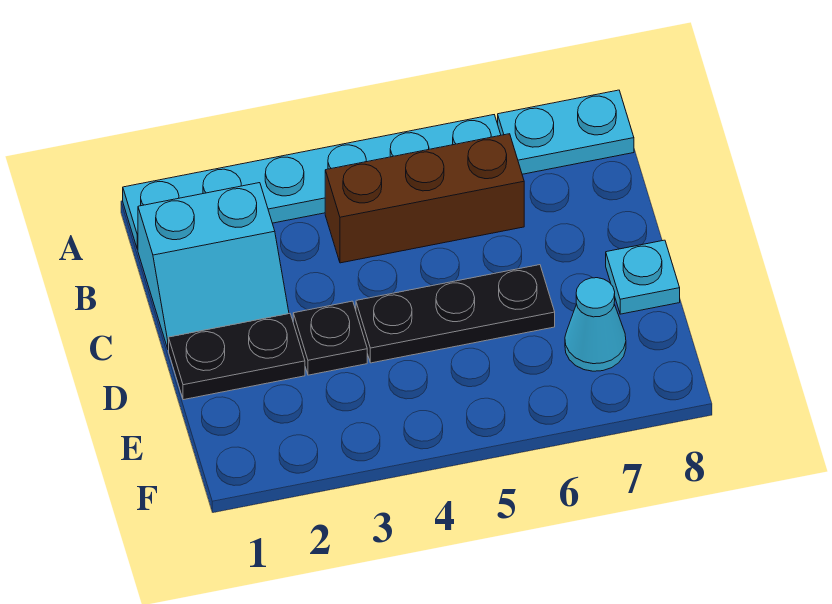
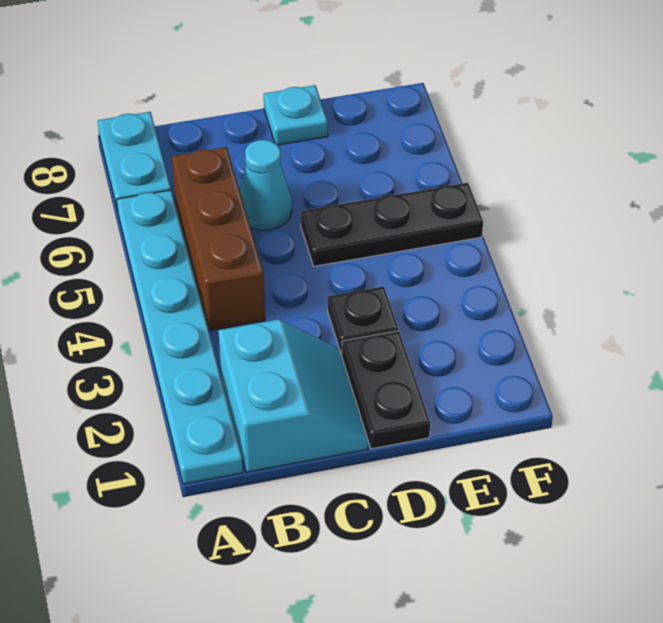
black plate D4:D6 level 1 -> black plate D5:F5 level 1
cyan cone E7 level 1 -> cyan cone C6 level 1

